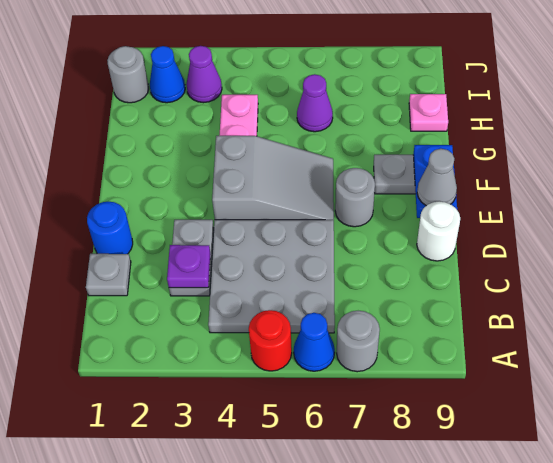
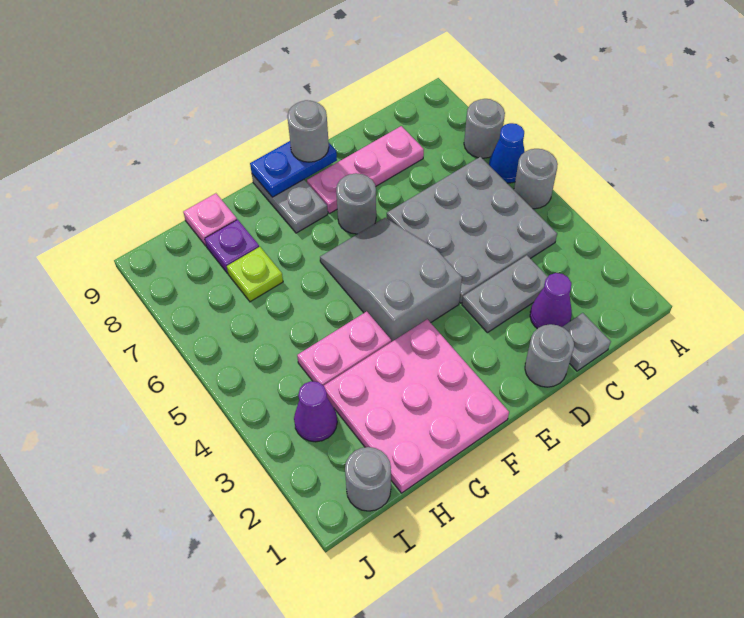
red round brick A5 level 1 -> grey round brick A5 level 1
purple plate C3 level 2 -> purple plate H8 level 1
none -> pink plate C8:E8 level 1
blue round brick D1 level 1 -> grey round brick D1 level 1
white round brick D9 level 1 -> none
grey cone E9 level 3 -> grey round brick E9 level 3
none -> pink plate F1:H3 level 1
purple cone H6 level 1 -> purple cone C2 level 1
none -> lime plate H7 level 1
blue cone I2 level 1 -> none

